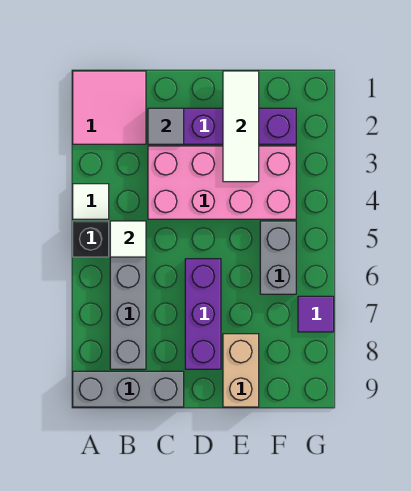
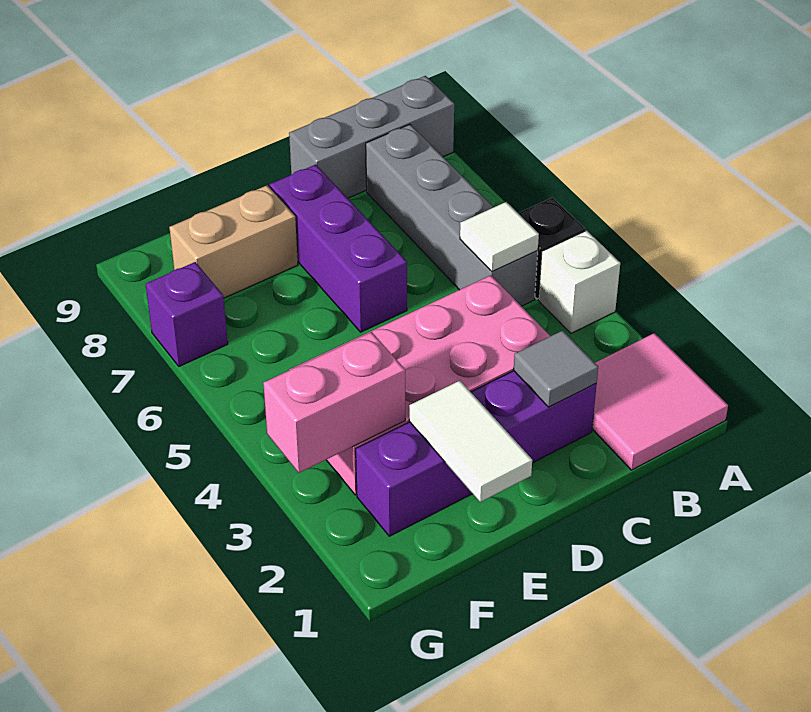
white tile A4 level 1 -> white brick A4 level 1
white tile E1:E3 level 2 -> white tile E1:E2 level 2
tan brick E8:E9 level 1 -> tan brick E8:F8 level 1
none -> pink brick F3:G3 level 2
grey brick F5:F6 level 1 -> none
purple tile G7 level 1 -> purple brick G7 level 1

